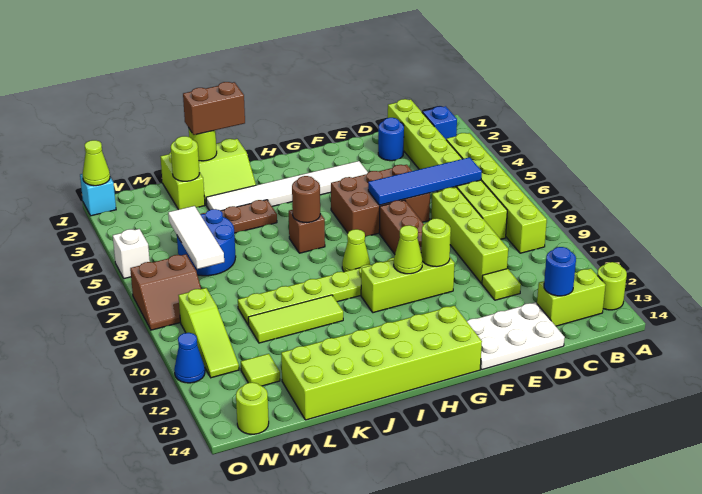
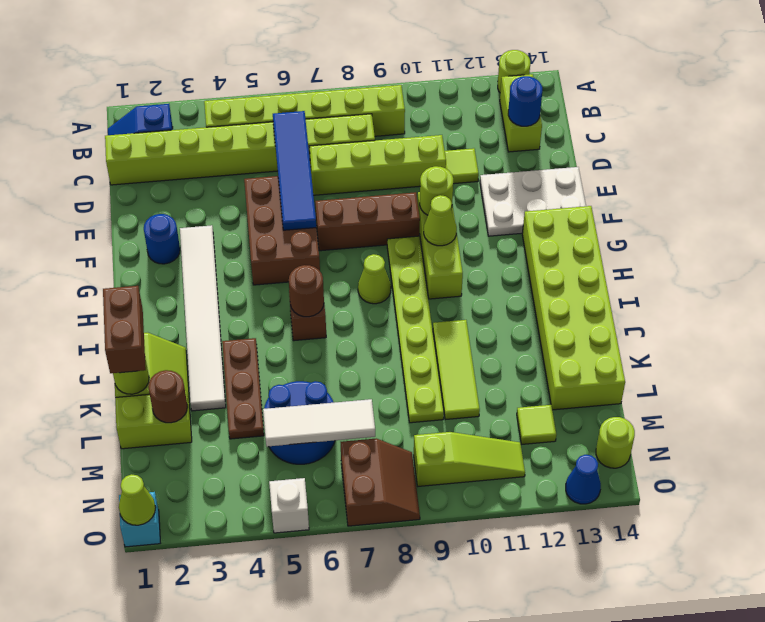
blue round brick D2 level 1 -> blue round brick F2 level 1
white plate D13:F14 level 1 -> white plate E12:F14 level 1
lime round brick L2 level 2 -> brown round brick L2 level 2
blue cone O11 level 1 -> blue cone O13 level 1

